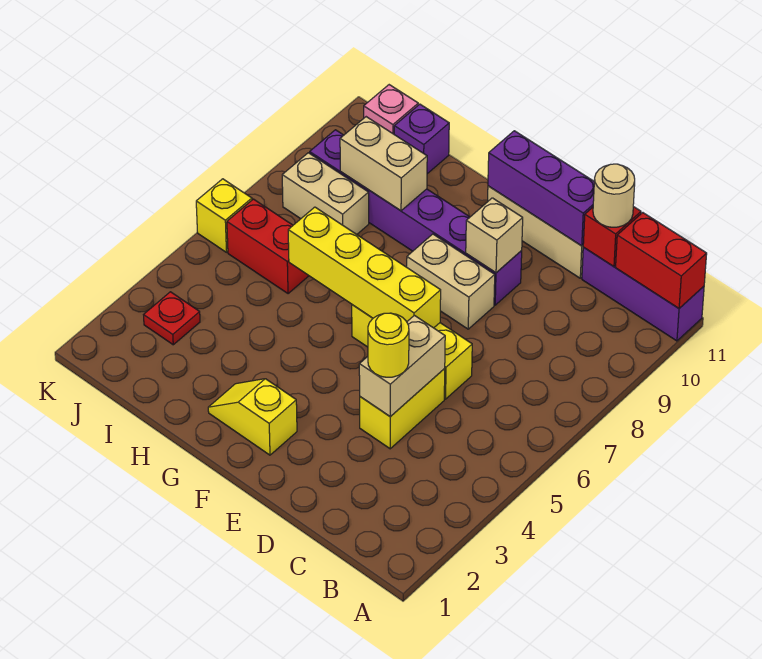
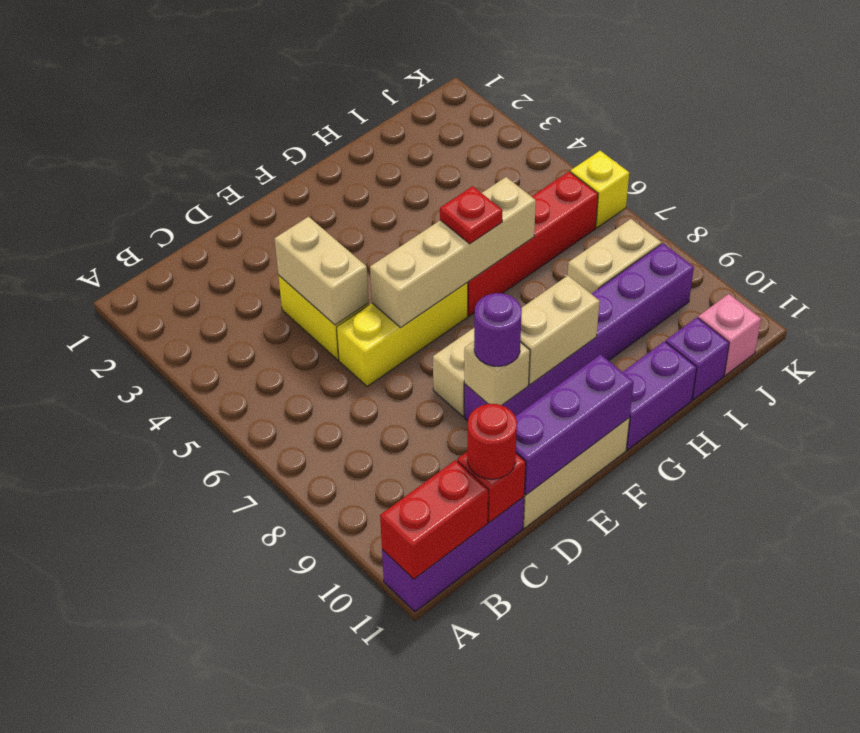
tan round brick C11 level 3 -> red round brick C11 level 3
yellow round brick D4 level 3 -> none
yellow brick E6:H6 level 2 -> tan brick E6:H6 level 2
none -> purple round brick E9 level 3
yellow slope F2:G2 level 1 top F -> none
none -> purple brick G11:H11 level 1
tan brick H9:I9 level 2 -> tan brick F9:G9 level 2
red brick I6:J6 level 1 -> red brick G6:J6 level 1
red plate J3 level 1 -> red plate G6 level 3

